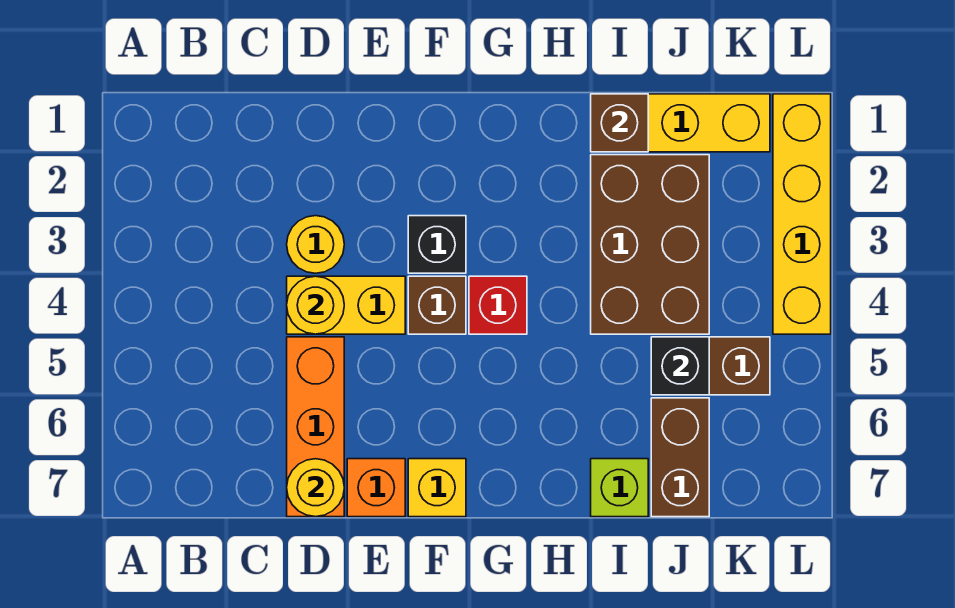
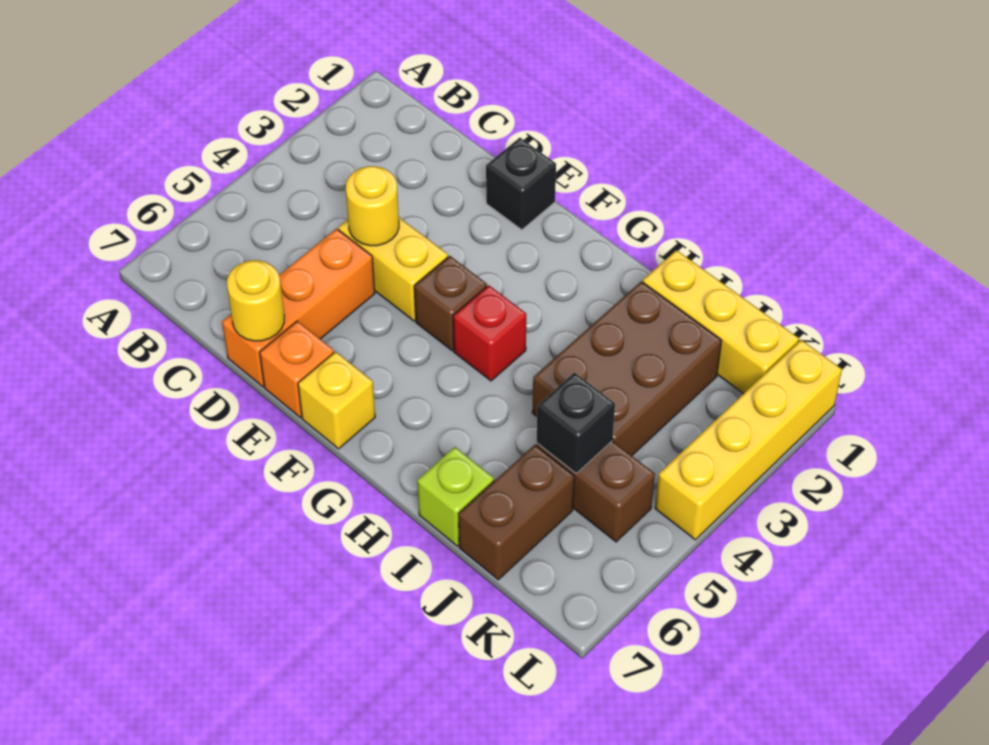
yellow round brick D3 level 1 -> none
black brick F3 level 1 -> black brick E1 level 1
brown brick I1 level 2 -> none

